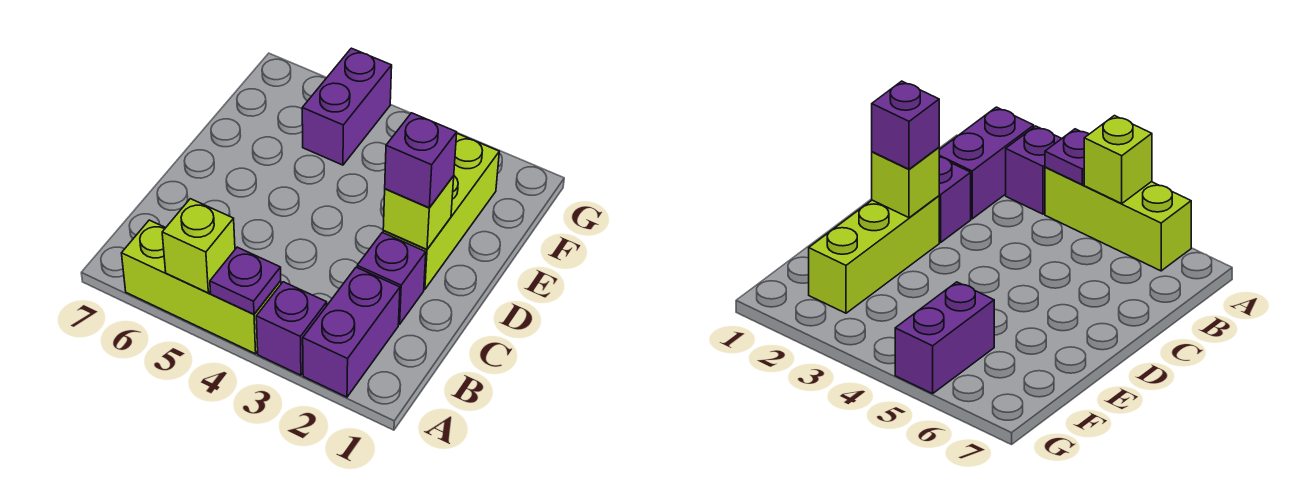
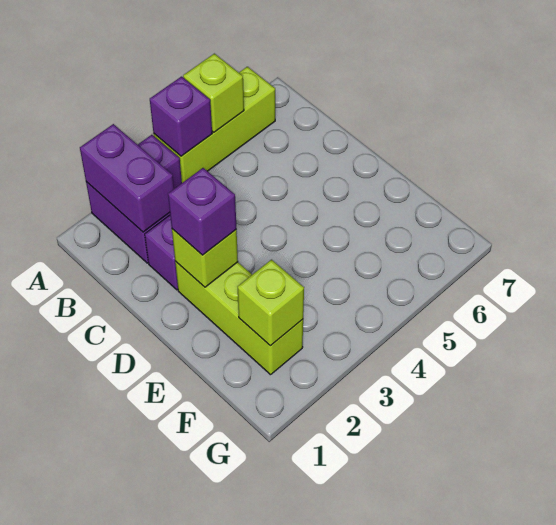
purple plate A4 level 2 -> purple brick A4 level 2
none -> lime brick F2 level 2
purple brick F5:G5 level 1 -> purple brick A2:B2 level 2

